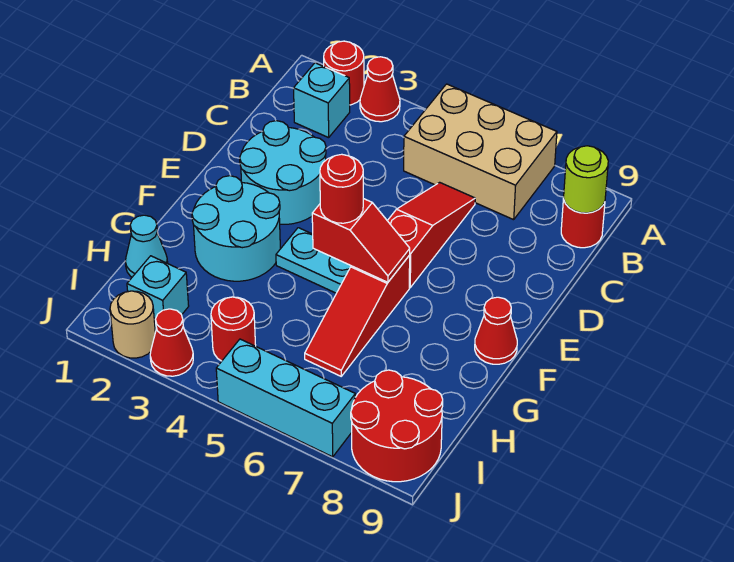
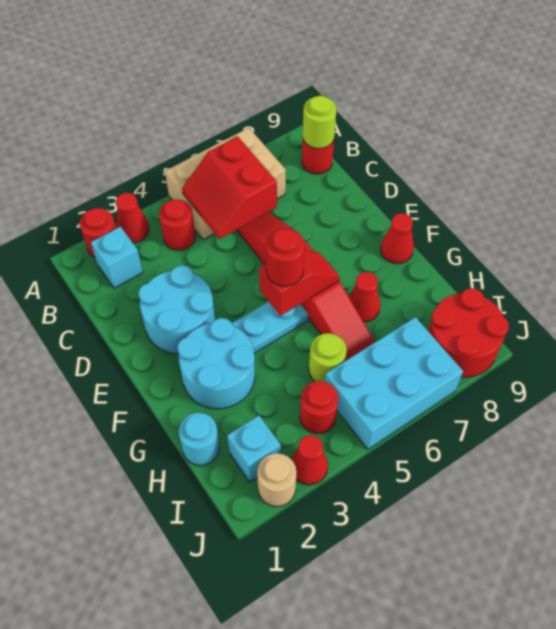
none -> red round brick B4 level 1
none -> red slope B5:C6 level 2 top 6
none -> red cone G7 level 1
cyan cone H1 level 1 -> cyan round brick H1 level 1
none -> lime round brick H5 level 1
cyan brick J5:J7 level 1 -> cyan brick I5:J7 level 1

